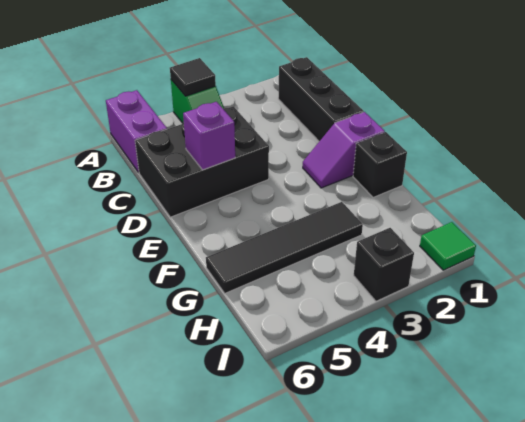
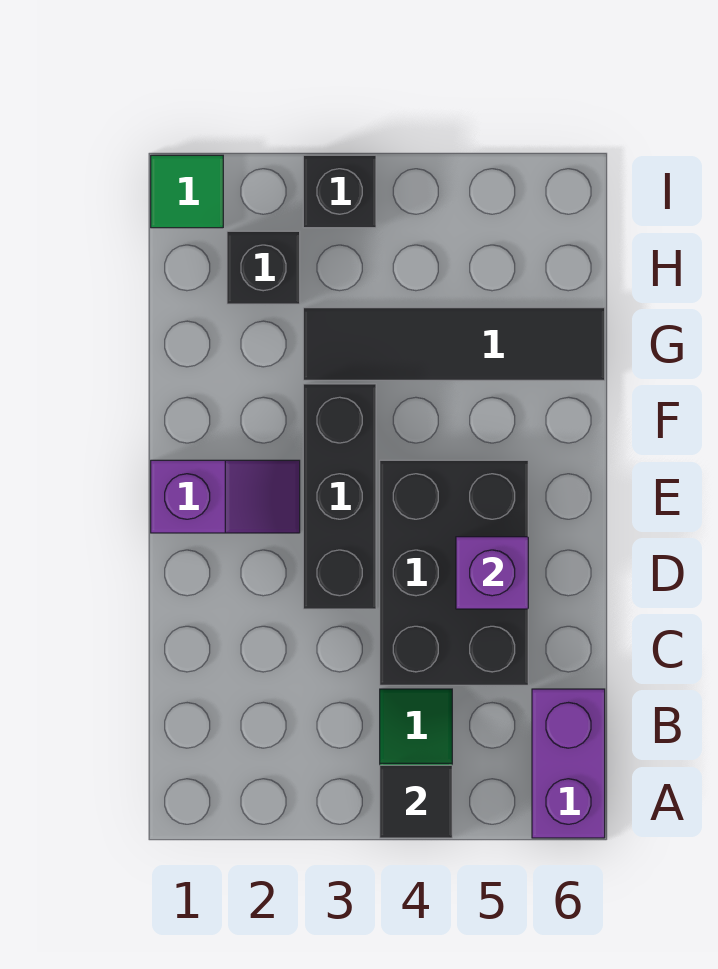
black brick B1:D1 level 1 -> black brick D3:F3 level 1
black brick C4:D6 level 1 -> black brick C4:E5 level 1
black brick F1 level 1 -> black brick H2 level 1

